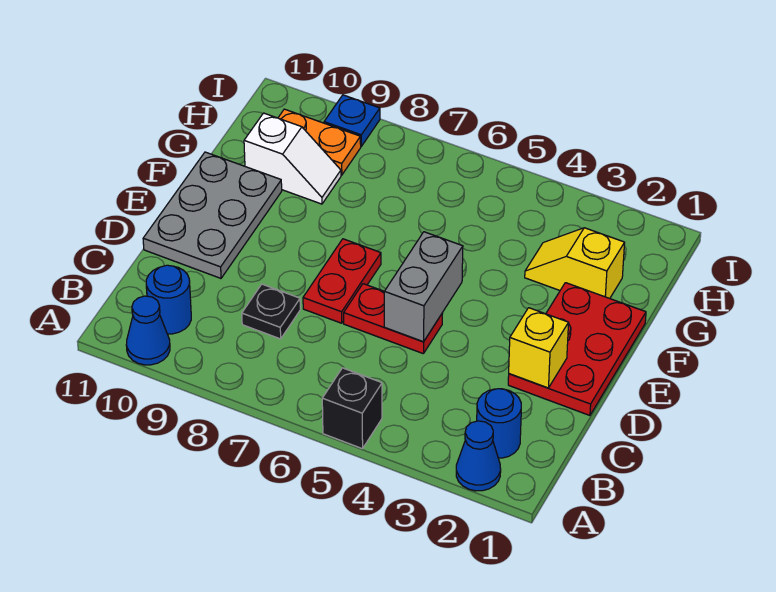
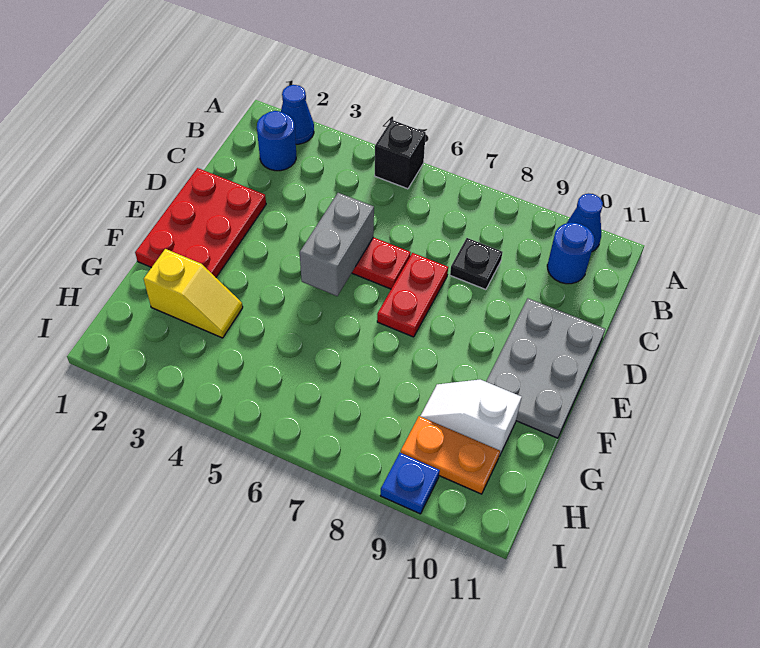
yellow brick D2 level 2 -> none

